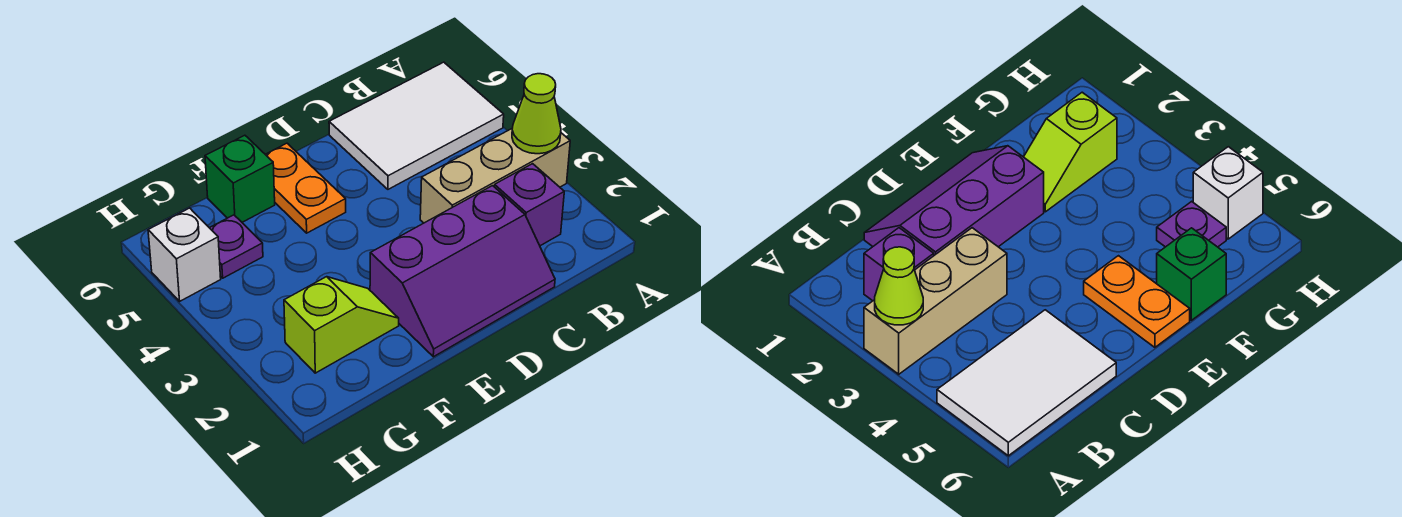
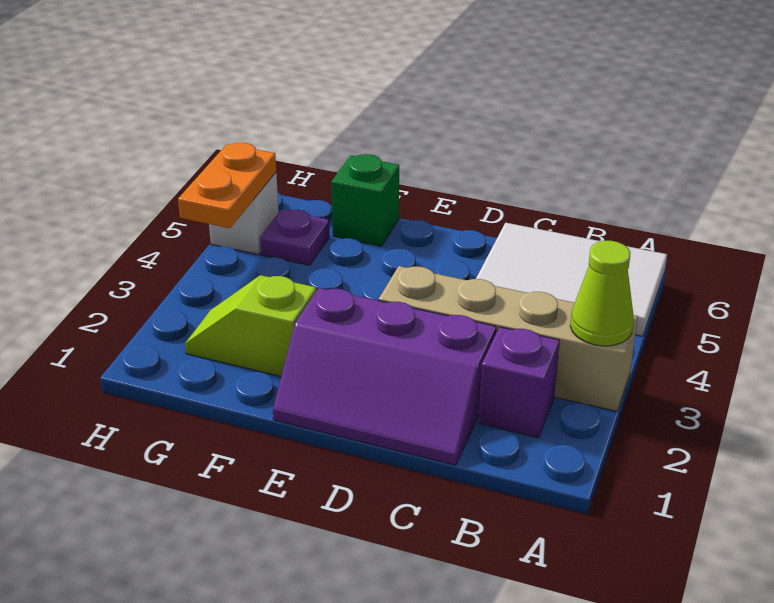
tan brick A3:C3 level 1 -> tan brick A3:D3 level 1
orange plate E5:E6 level 1 -> orange plate H4:H5 level 2
lime slope F2:G2 level 1 top G -> lime slope F2:G2 level 1 top F

